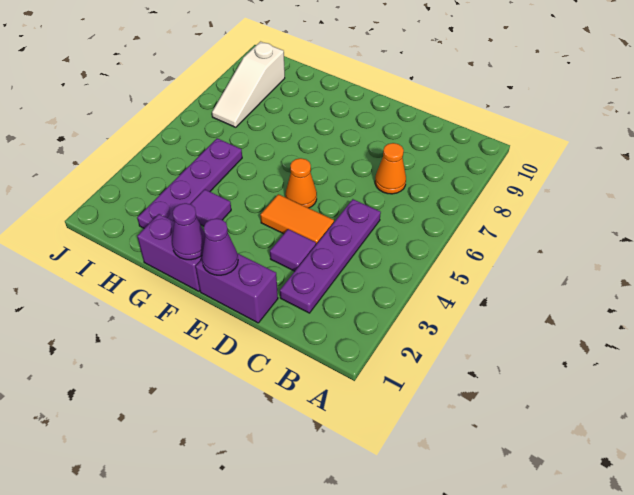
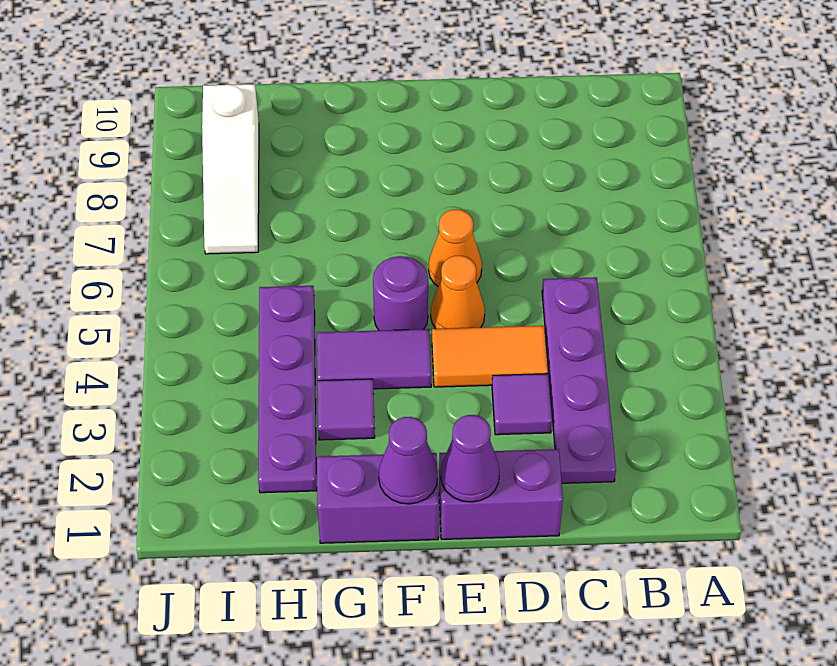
orange cone C7 level 1 -> orange cone E6 level 1
none -> purple tile F4:G4 level 1
none -> purple round brick F5 level 1

